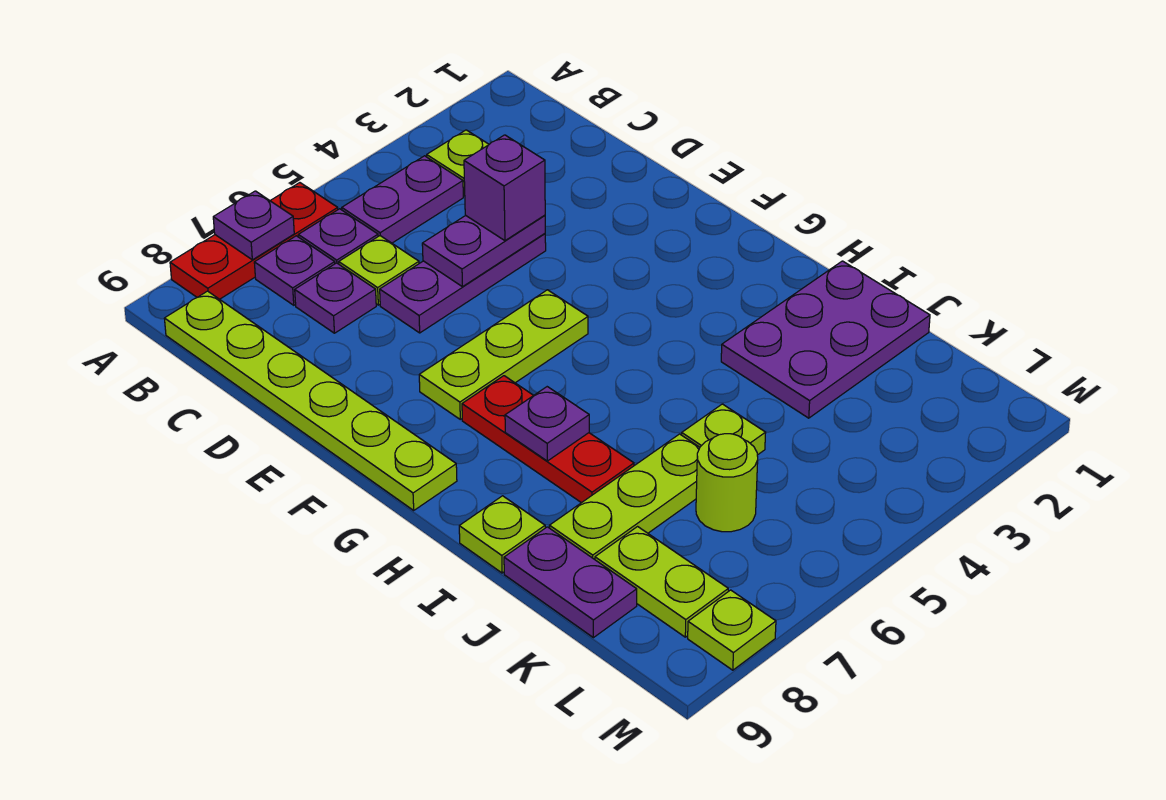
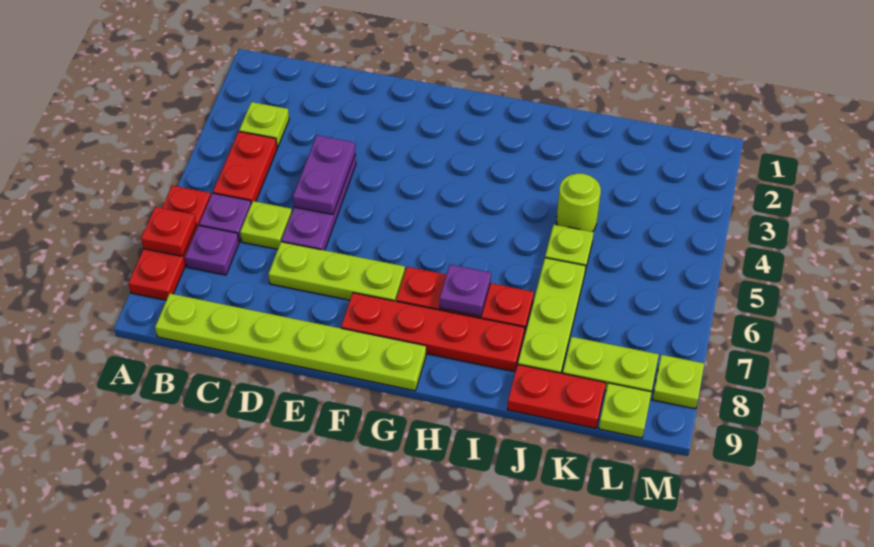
purple plate A7 level 2 -> red plate A7 level 2
purple plate B4:B5 level 1 -> red plate B4:B5 level 1
purple plate C7 level 1 -> none
purple brick D4 level 3 -> none
lime plate F5:F7 level 1 -> lime plate D7:F7 level 1
none -> red plate F8:I8 level 1
purple plate I1:J3 level 1 -> none
lime plate I9 level 1 -> lime plate L9 level 1
purple plate J9:K9 level 1 -> red plate J9:K9 level 1
lime round brick K6 level 1 -> lime round brick J4 level 1

